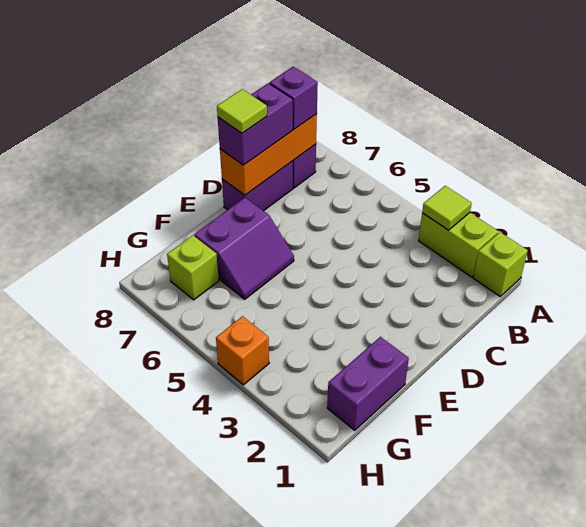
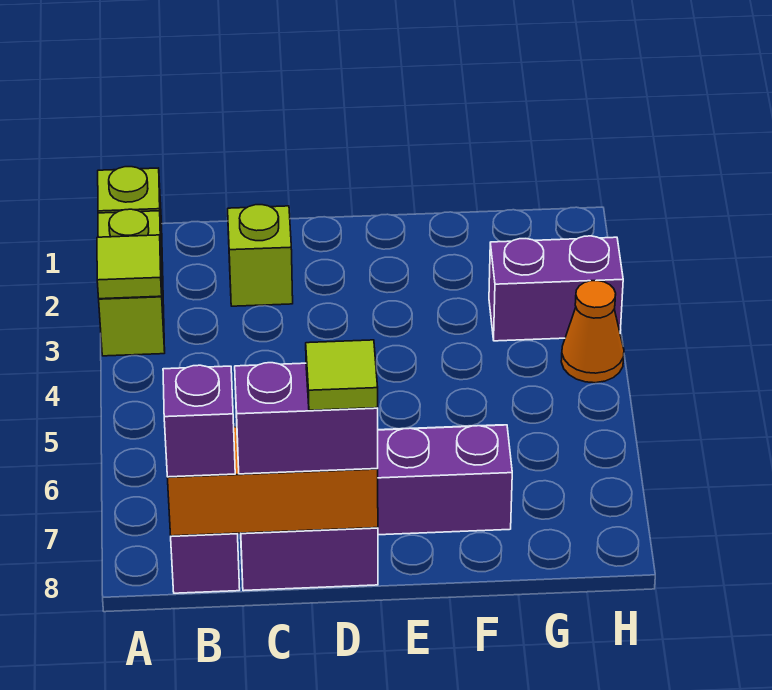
purple brick F1:G1 level 1 -> purple brick G3:H3 level 1
lime brick G7 level 1 -> lime brick C2 level 1
orange brick H4 level 1 -> orange cone H4 level 1

